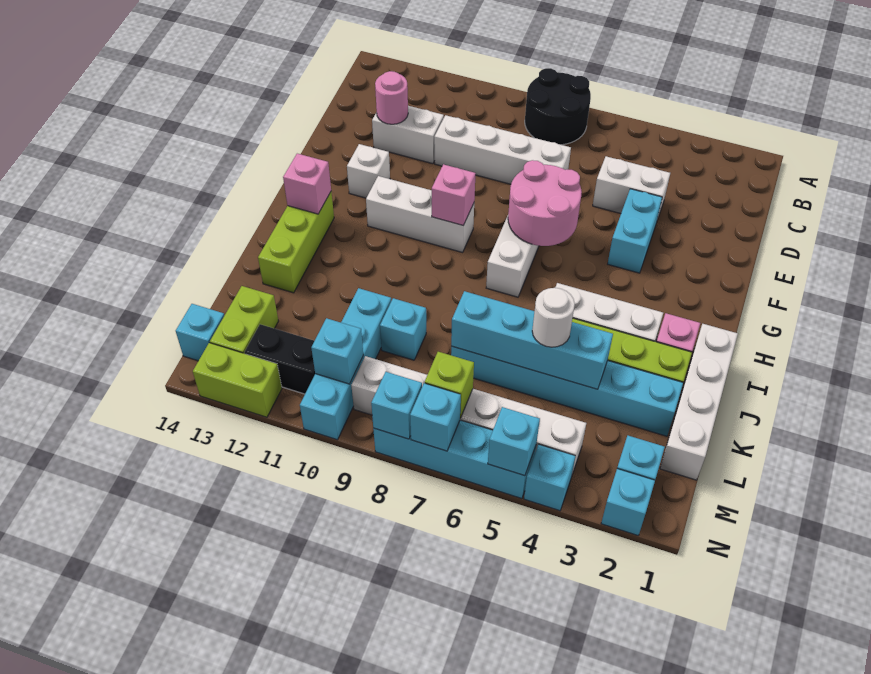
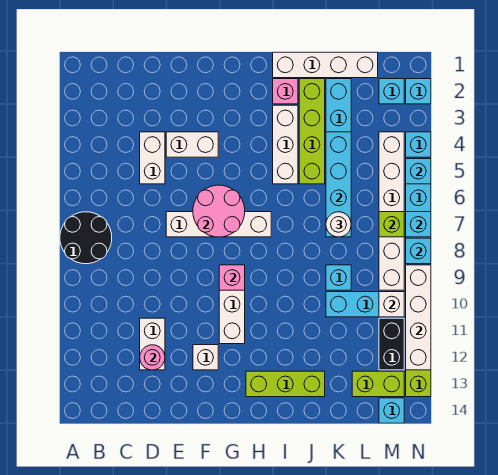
white brick D7:D10 level 1 -> white brick N9:N12 level 2
cyan brick E4:F4 level 1 -> white brick E4:F4 level 1
pink brick H13 level 2 -> none
white round brick K5 level 3 -> white round brick K7 level 3
cyan brick M10 level 2 -> white brick M10 level 2

